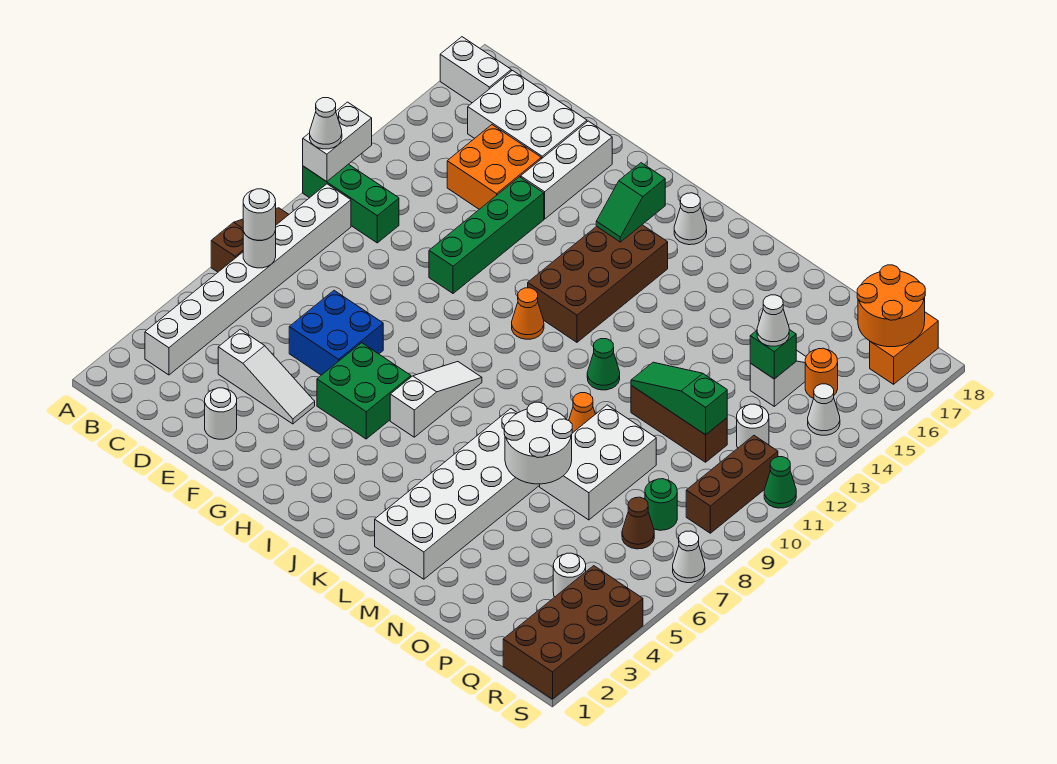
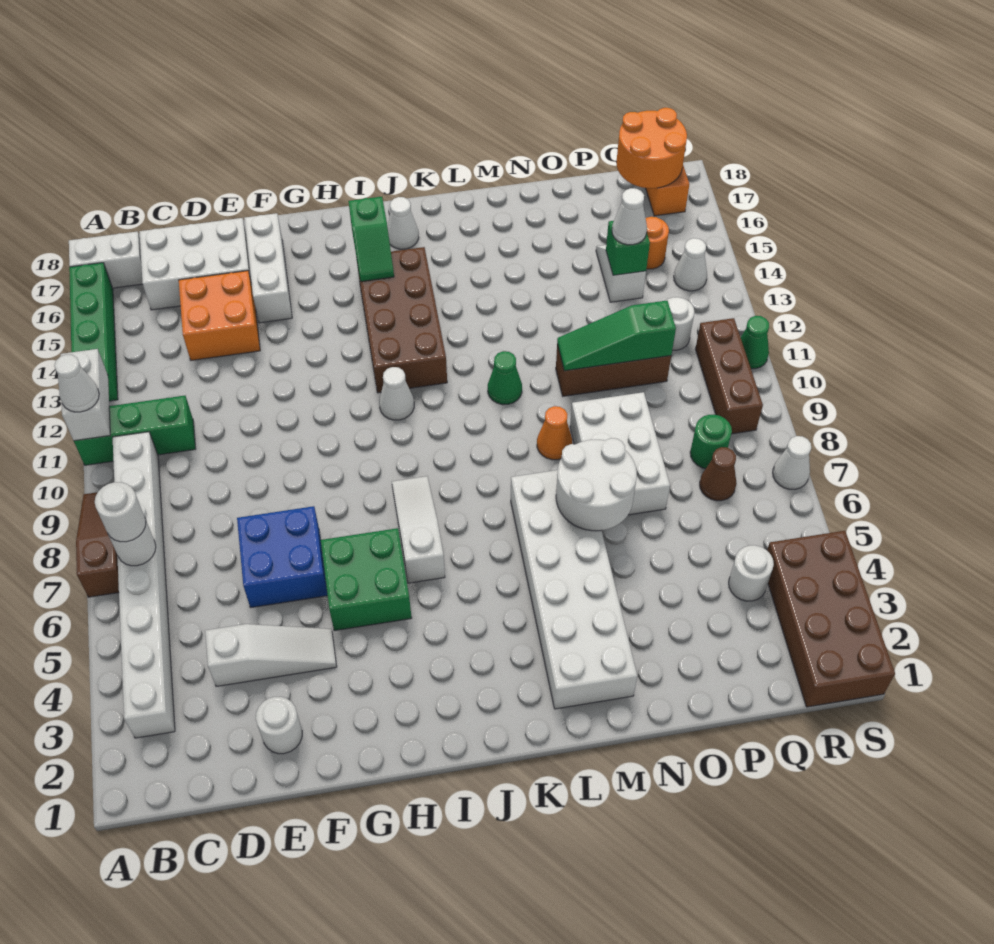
green brick F11:F14 level 1 -> green brick A13:A16 level 1
orange cone I11 level 1 -> white cone I11 level 1

